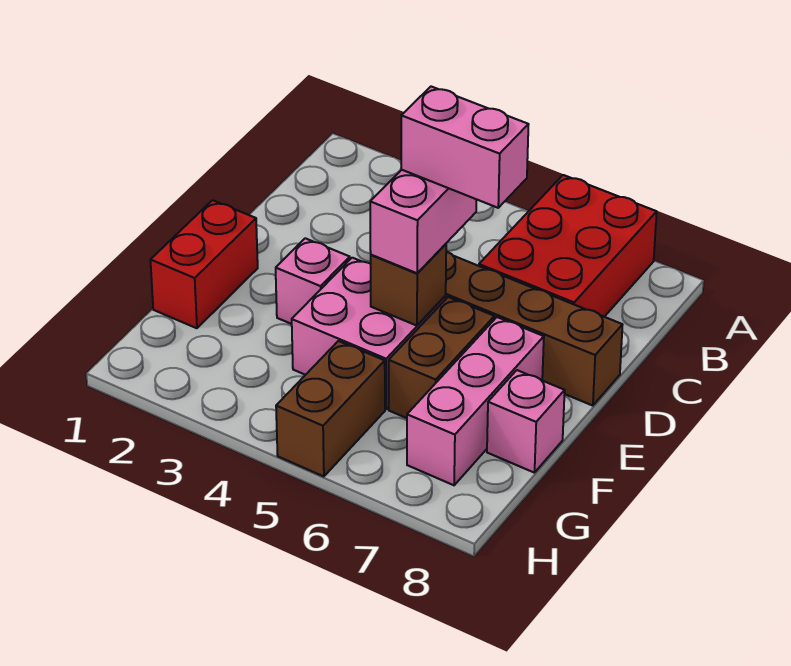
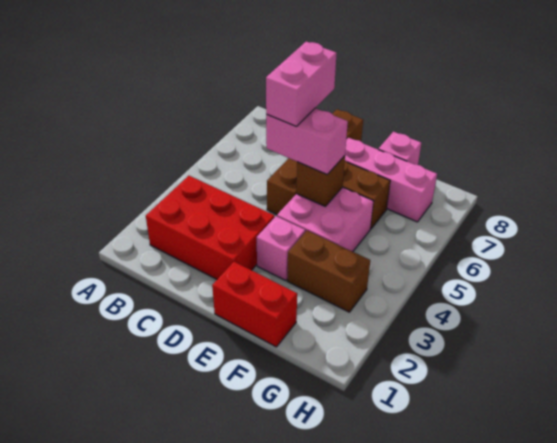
red brick A6:C7 level 1 -> red brick B2:D3 level 1
brown brick G5:H5 level 1 -> brown brick F3:G3 level 1

